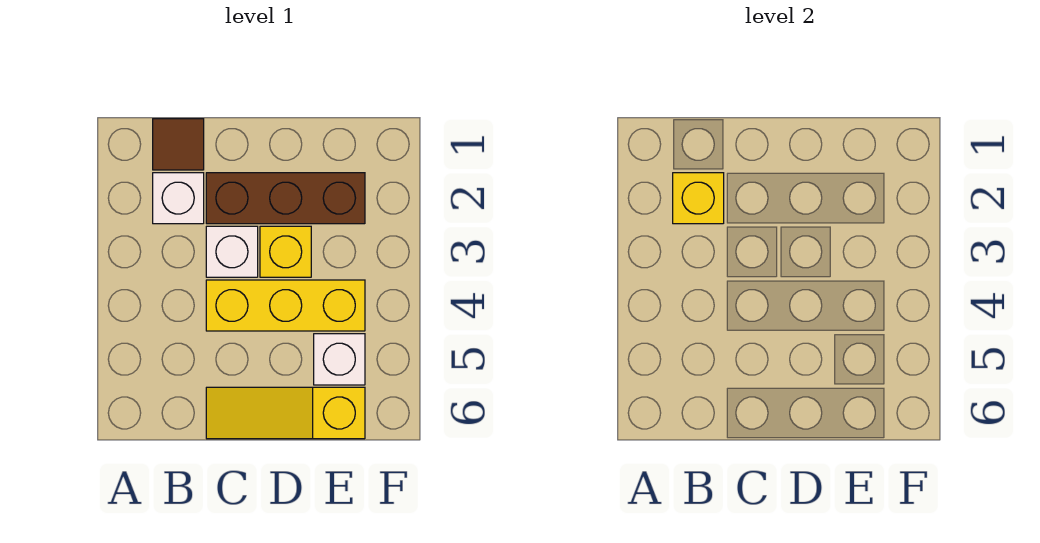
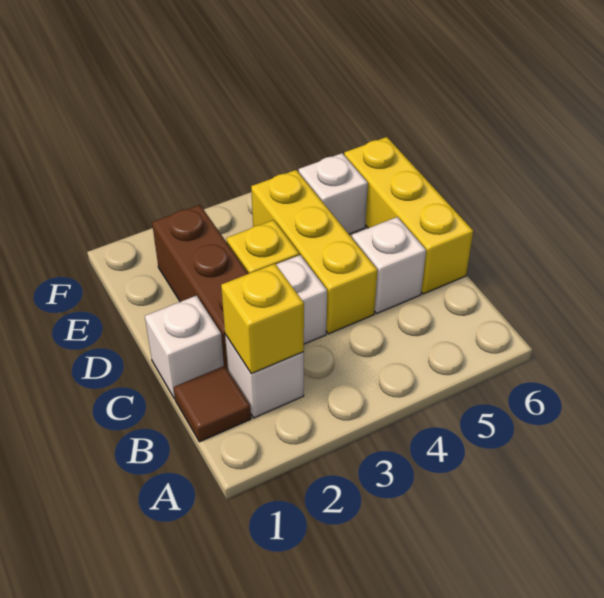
none -> white brick C1 level 1
none -> white brick C5 level 1
yellow slope C6:E6 level 1 top E -> yellow brick C6:E6 level 1

